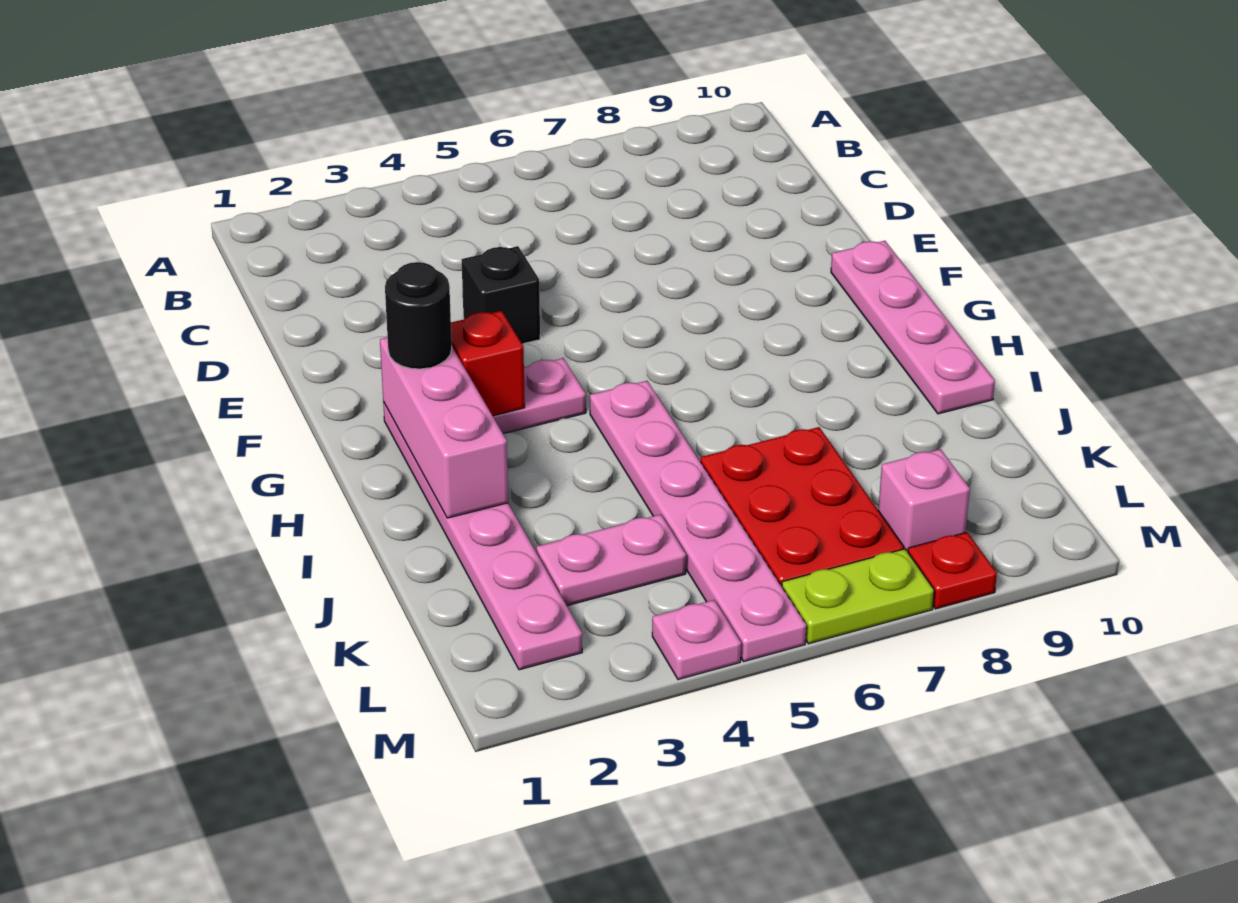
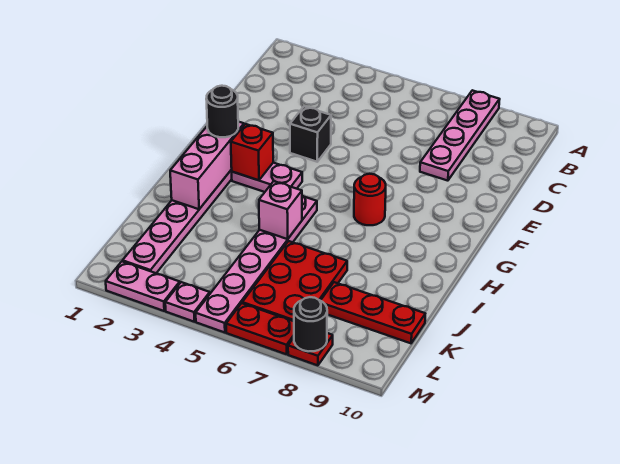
pink plate F10:I10 level 1 -> pink plate A8:D8 level 1
none -> red round brick G7 level 1
pink plate K3:K4 level 1 -> pink plate M2:M3 level 1
none -> red plate K8:K10 level 1
pink brick L8 level 1 -> pink brick I5 level 2
lime plate M6:M7 level 1 -> red plate M6:M7 level 1
none -> black round brick M8 level 2

